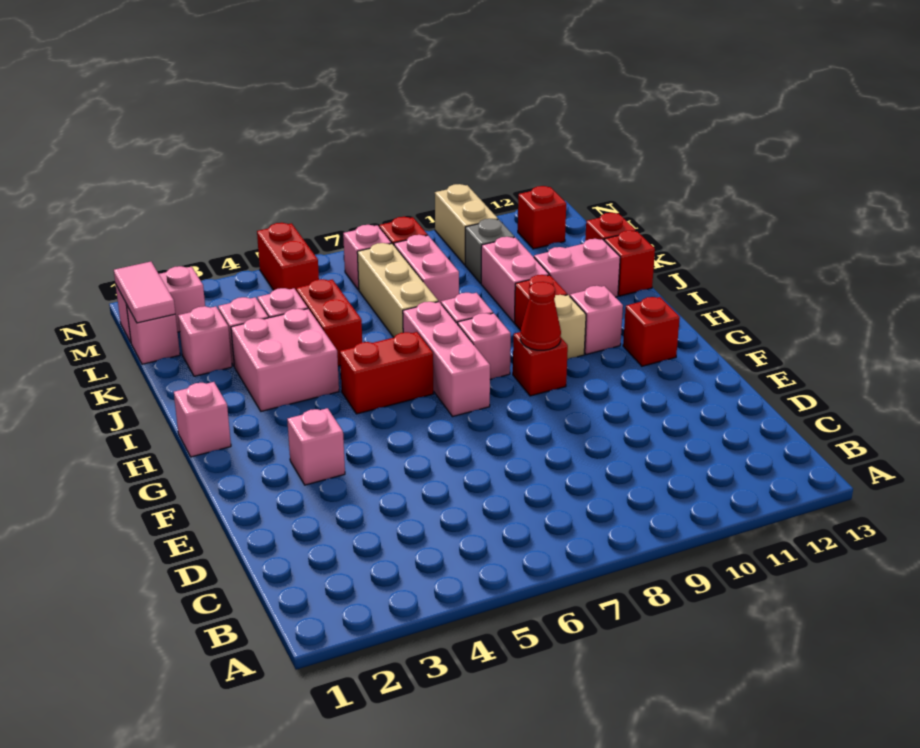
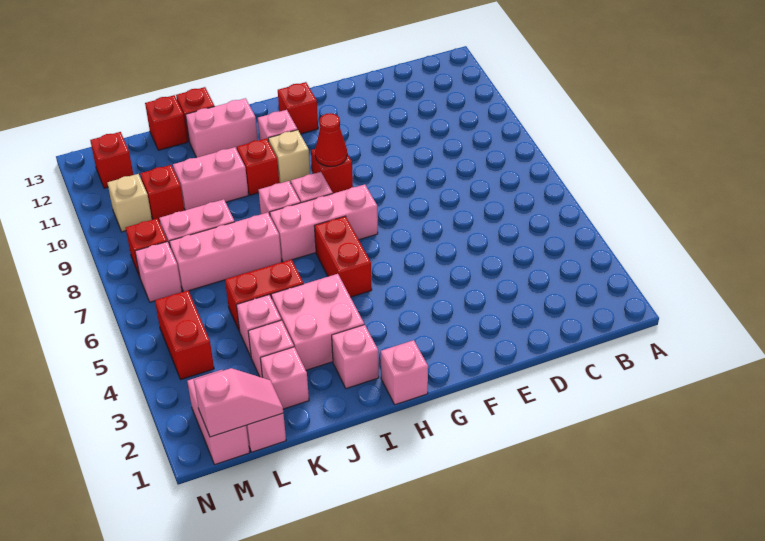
pink brick F3 level 1 -> pink brick I2 level 1
tan brick J7:L7 level 1 -> pink brick J7:L7 level 1
pink brick J11:J12 level 1 -> pink brick I12:J12 level 1
pink tile L1:M1 level 2 -> pink slope L1:M1 level 2 top M
grey brick L10 level 1 -> red brick L10 level 1
red brick M5:N5 level 1 -> red brick M4:M5 level 1
tan brick M10:N10 level 1 -> tan brick M10 level 1

